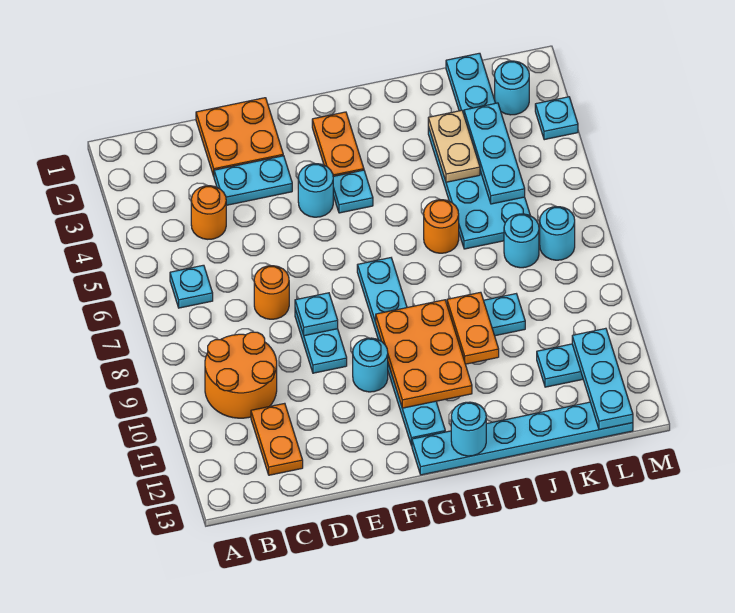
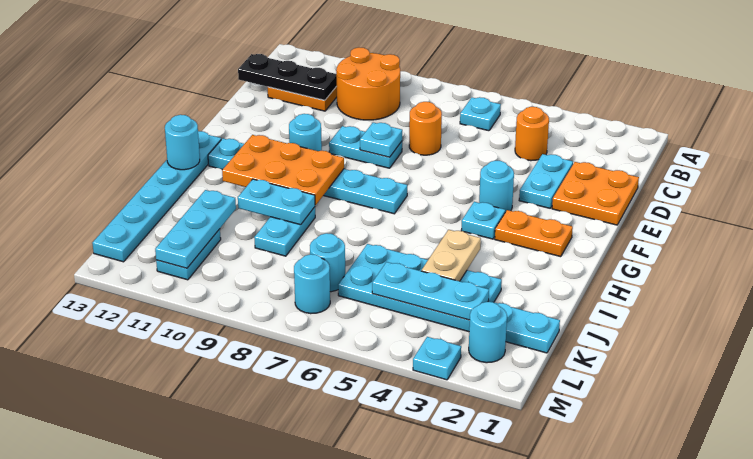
none -> black plate C11:C13 level 2
orange round brick I6 level 1 -> none
orange plate I9:I10 level 2 -> cyan plate I9:I10 level 2
tan plate J3:J4 level 2 -> tan plate I4:J4 level 2
cyan plate L11:L13 level 2 -> cyan plate J11:L11 level 2

